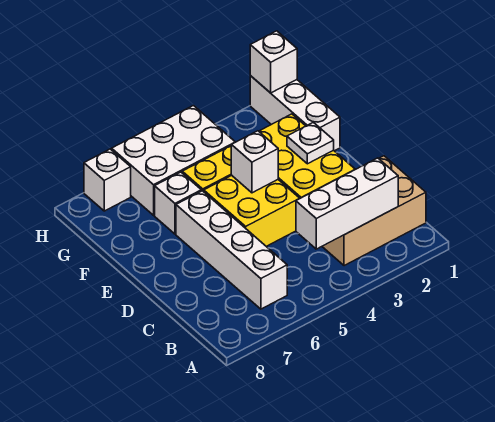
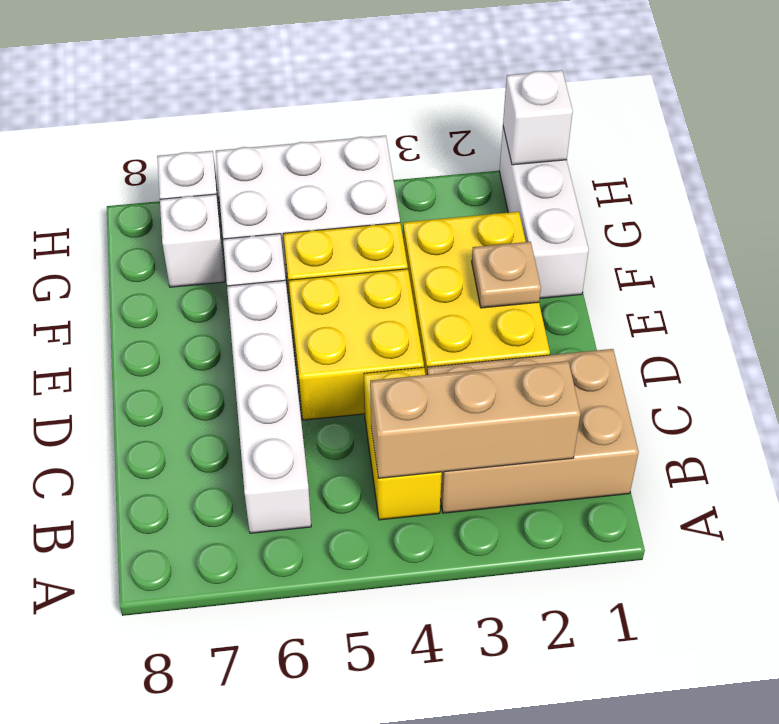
white brick B2:B4 level 2 -> tan brick B2:B4 level 2
none -> yellow brick B4:C4 level 1
white plate E2 level 2 -> tan plate E2 level 2
white brick E4 level 2 -> white brick G7 level 1

